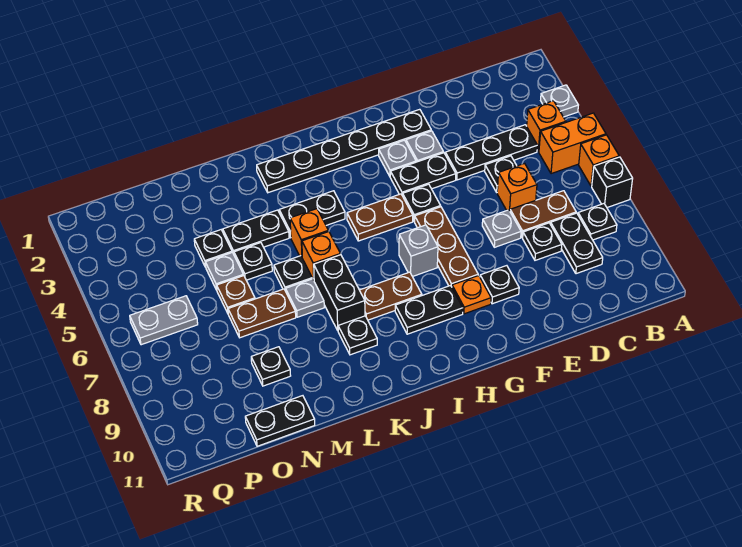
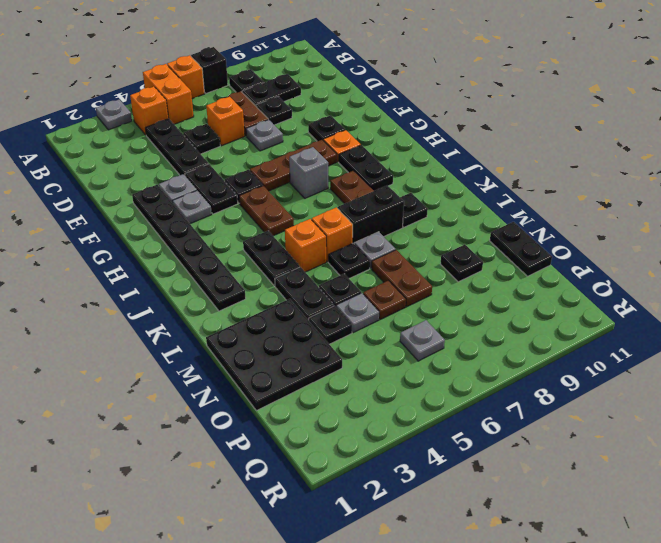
none -> black plate M1:O3 level 1
grey plate P6:Q6 level 1 -> grey plate P6 level 1

